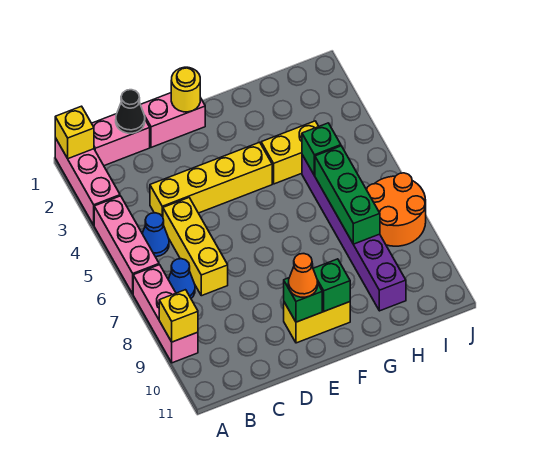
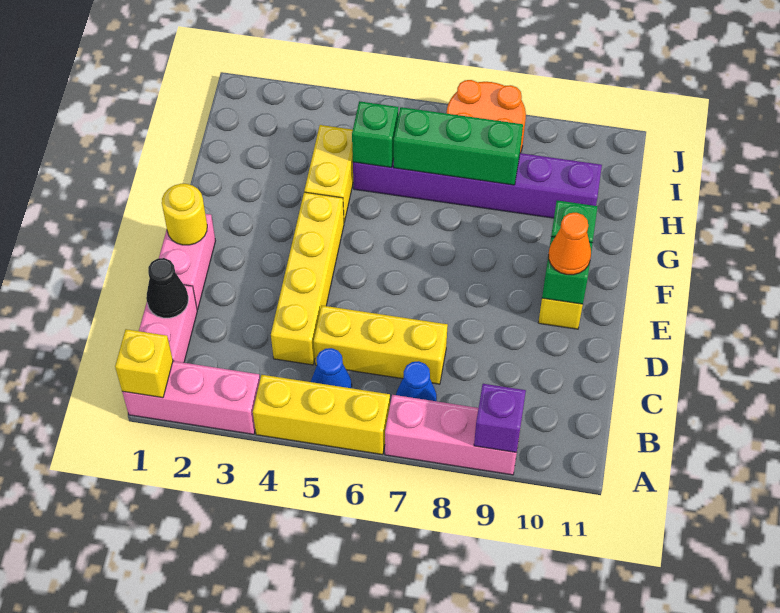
pink brick A4:A6 level 1 -> yellow brick A4:A6 level 1
yellow brick A9 level 2 -> purple brick A9 level 2

